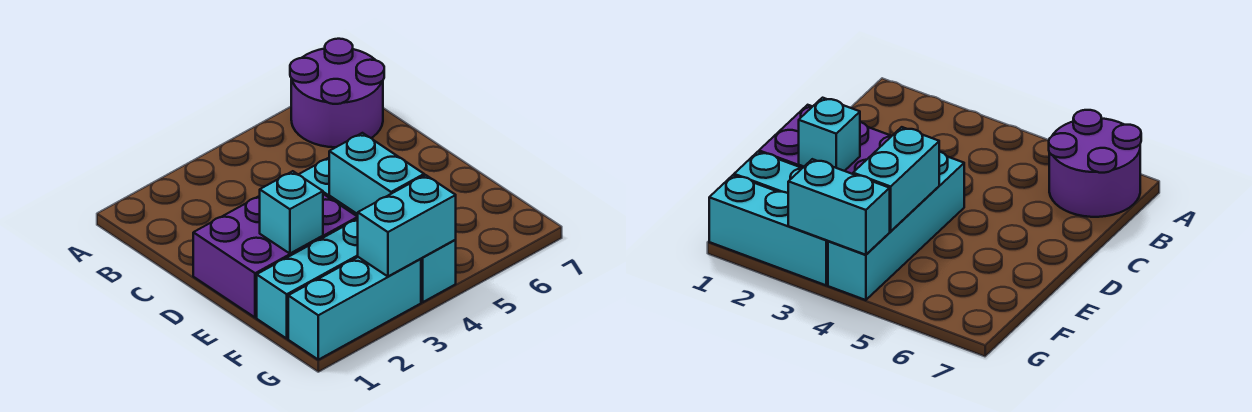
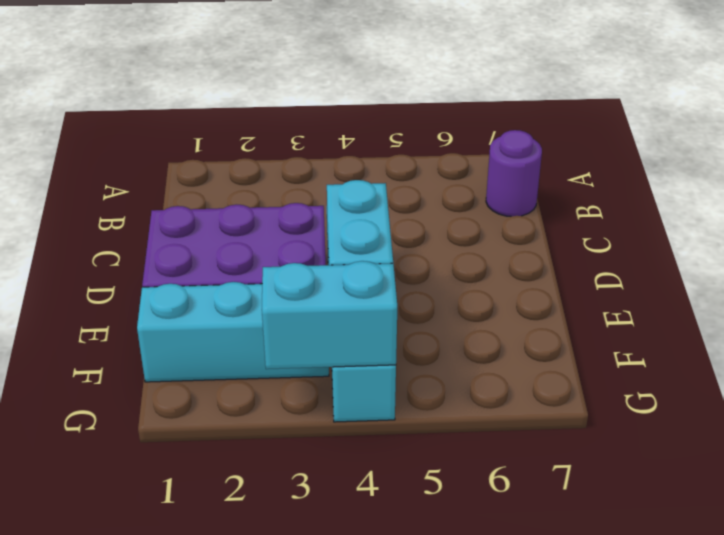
purple round brick A6:B7 level 1 -> purple round brick B7 level 1
cyan brick E2 level 2 -> none
cyan brick G1:G3 level 1 -> none

